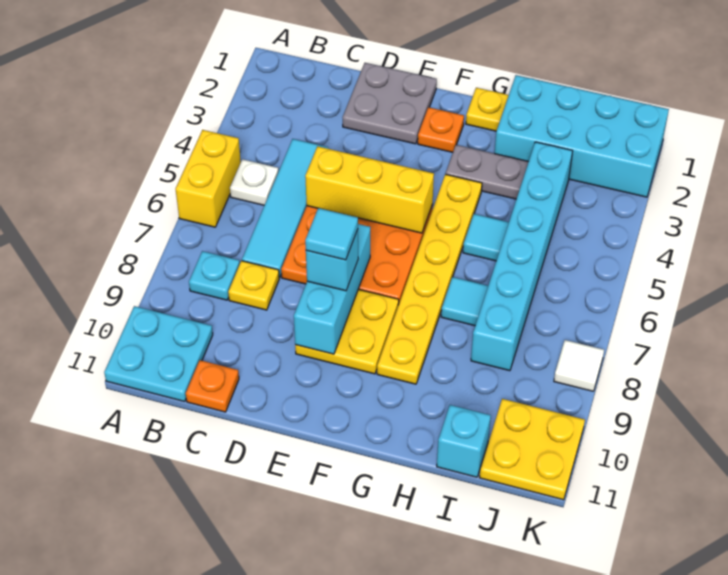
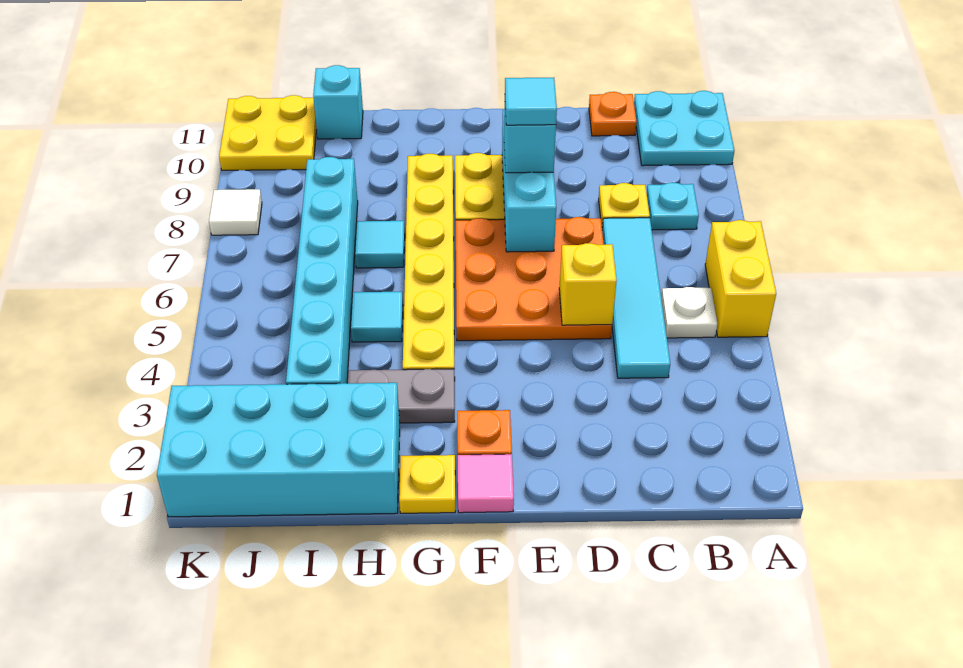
grey plate D1:E2 level 1 -> none
yellow brick D5:F5 level 2 -> yellow brick D5 level 2
none -> pink tile F1 level 1

